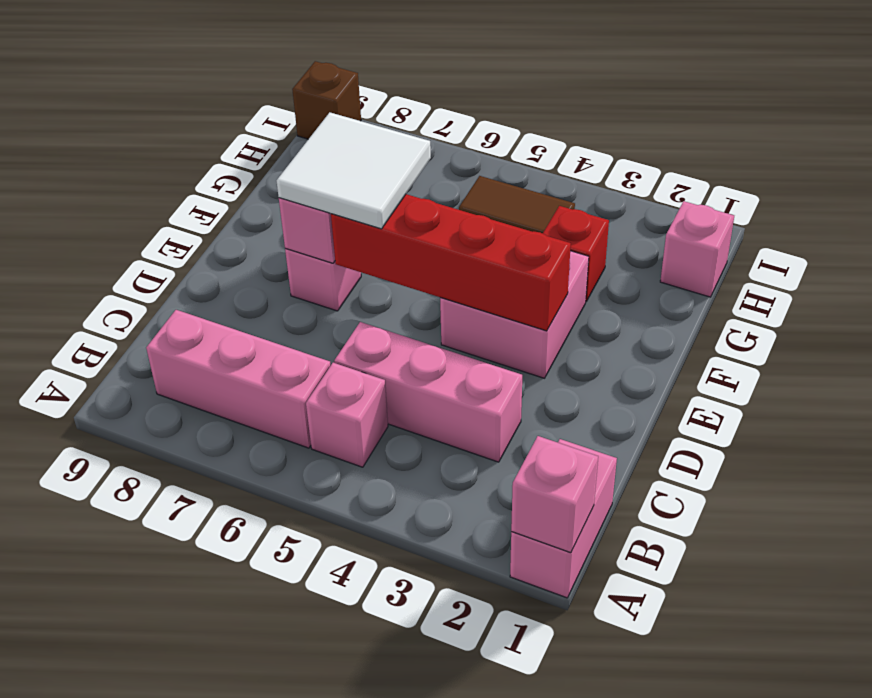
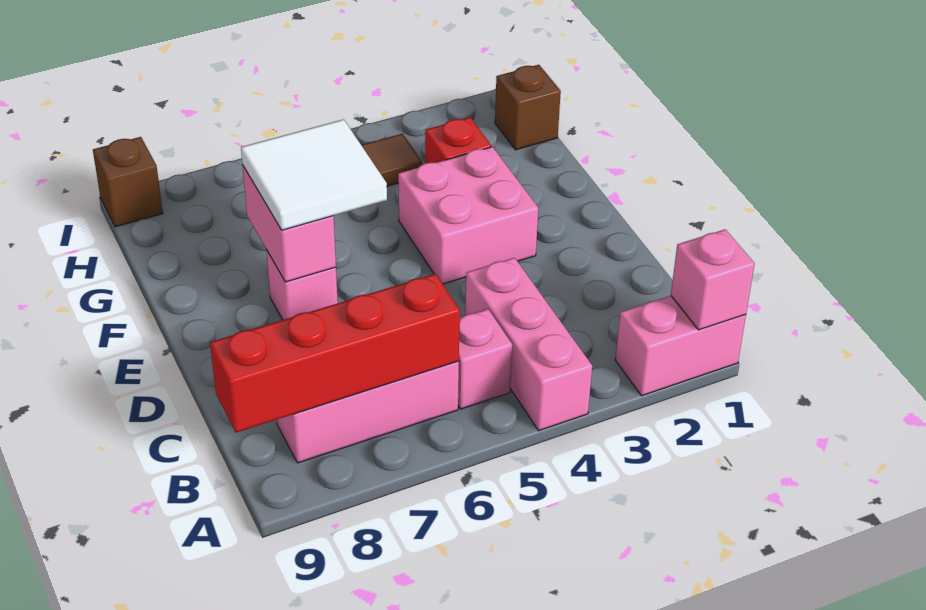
pink brick A1:B1 level 1 -> pink brick A1:A2 level 1
pink brick C3:C5 level 1 -> pink brick A4:C4 level 1
red brick E3:E6 level 2 -> red brick B6:B9 level 2
pink brick H1 level 1 -> brown brick H1 level 1

